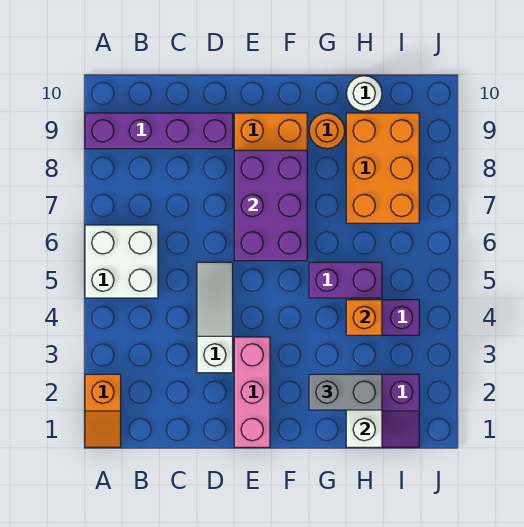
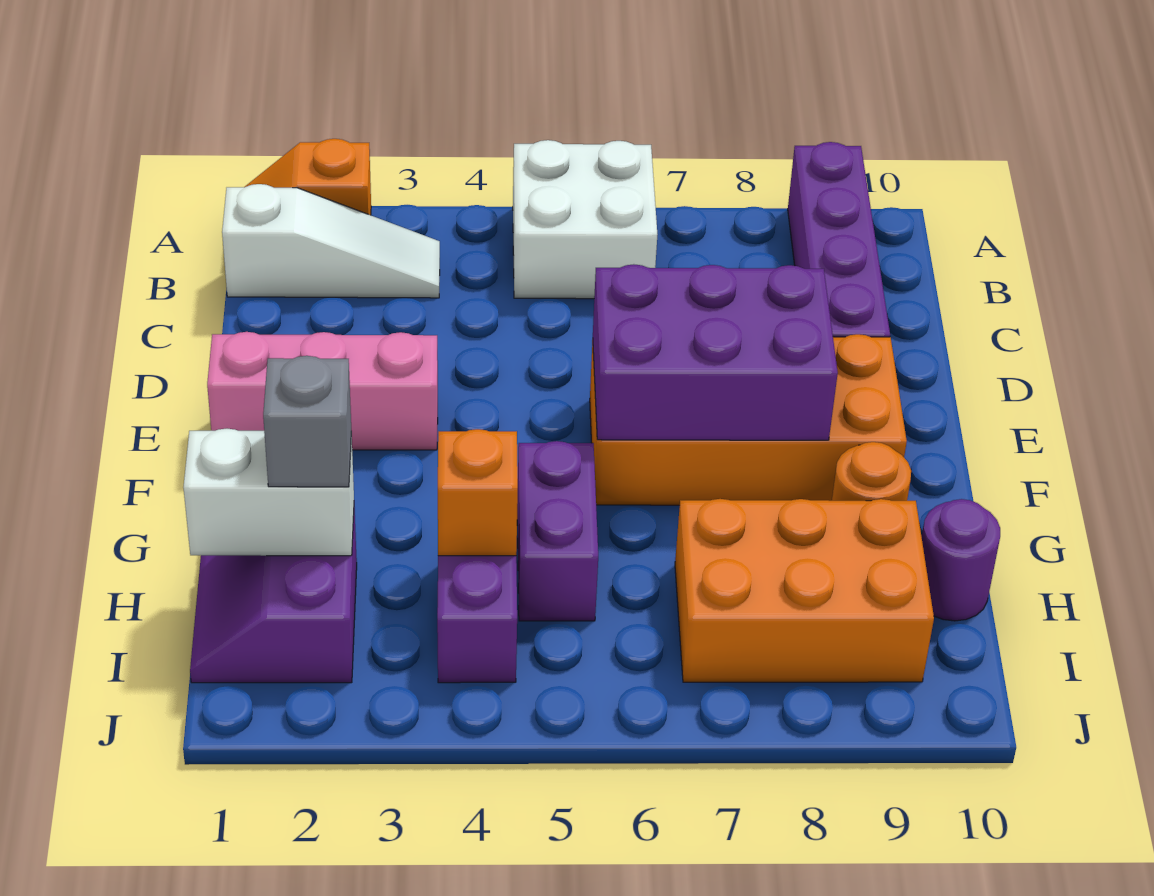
white slope D3:D5 level 1 top 3 -> white slope B1:B3 level 1 top 1
grey brick G2:H2 level 3 -> grey brick H2 level 3
white round brick H10 level 1 -> purple round brick H10 level 1

